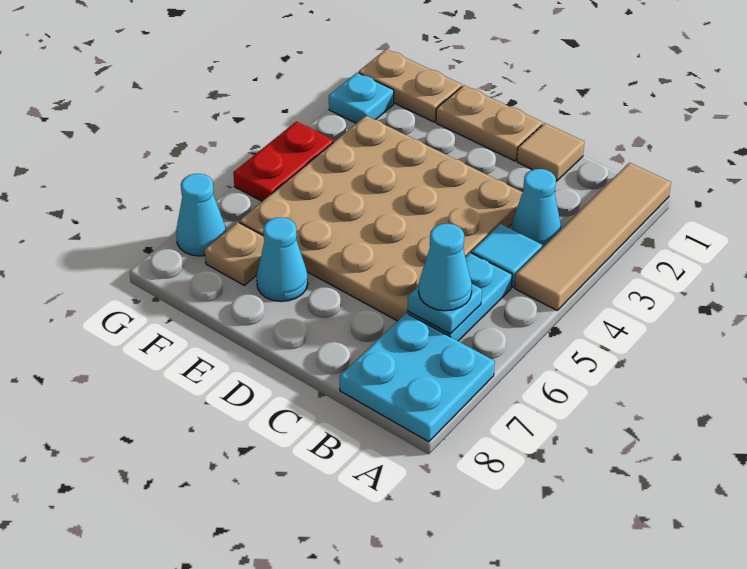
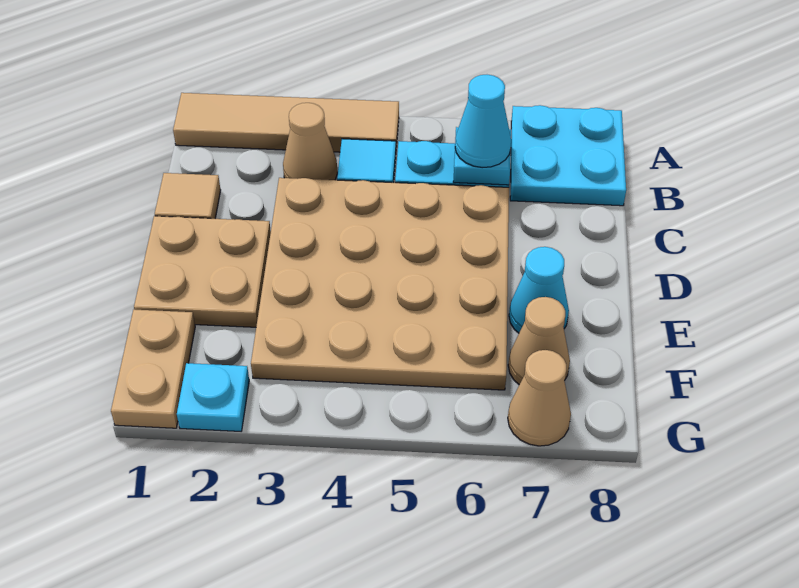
cyan cone B3 level 1 -> tan cone B3 level 1
tan plate D1:E1 level 1 -> tan plate D1:E2 level 1
tan plate F7 level 1 -> tan cone F7 level 1
red plate G4:G5 level 1 -> none
cyan cone G7 level 1 -> tan cone G7 level 1

